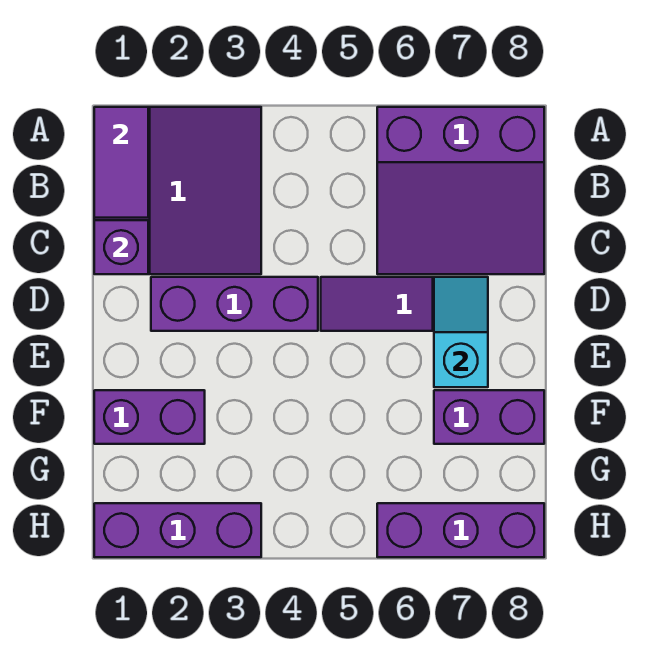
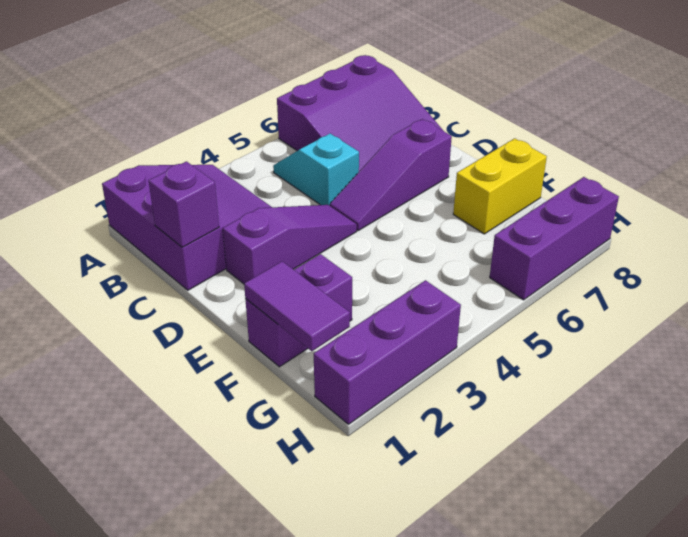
purple tile A1:B1 level 2 -> purple tile F1:G1 level 2
purple brick D2:D4 level 1 -> purple slope D2:D4 level 1 top 2
cyan slope D7:E7 level 2 top E -> cyan slope B5:C5 level 1 top C
purple brick F7:F8 level 1 -> yellow brick F7:F8 level 1

